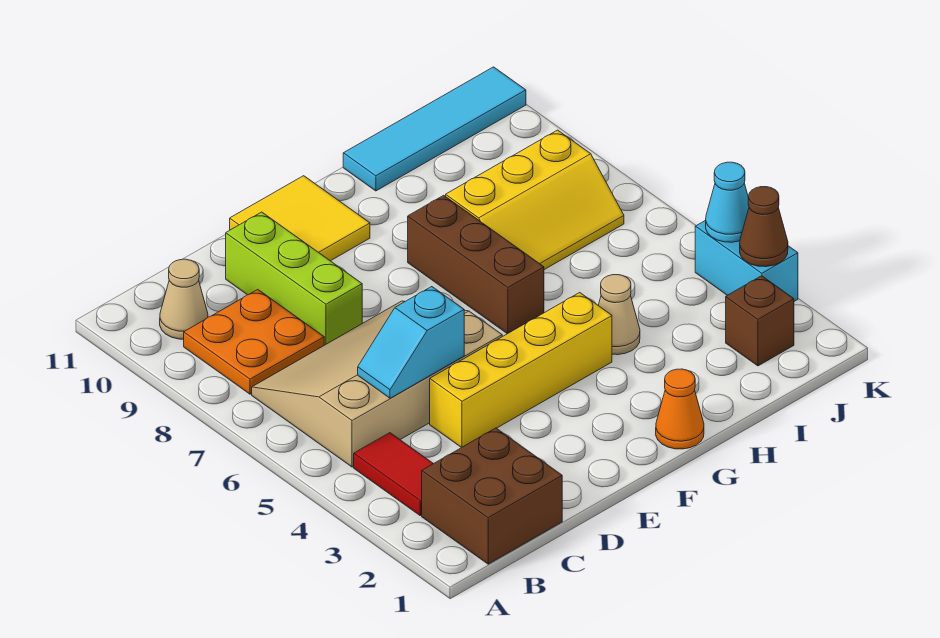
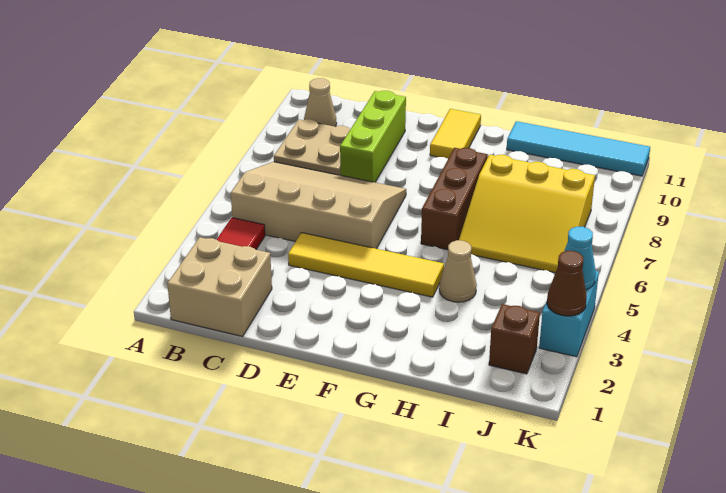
brown brick B1:C2 level 1 -> tan brick B1:C2 level 1
orange plate B8:C9 level 1 -> tan plate B8:C9 level 1
cyan slope C5:D5 level 2 top D -> none
yellow brick D4:G4 level 1 -> yellow tile D4:G4 level 1
yellow tile E10:F11 level 1 -> yellow tile F10:F11 level 1
orange cone G1 level 1 -> none
yellow slope H7:J8 level 1 top 8 -> yellow slope H6:J8 level 1 top 8

